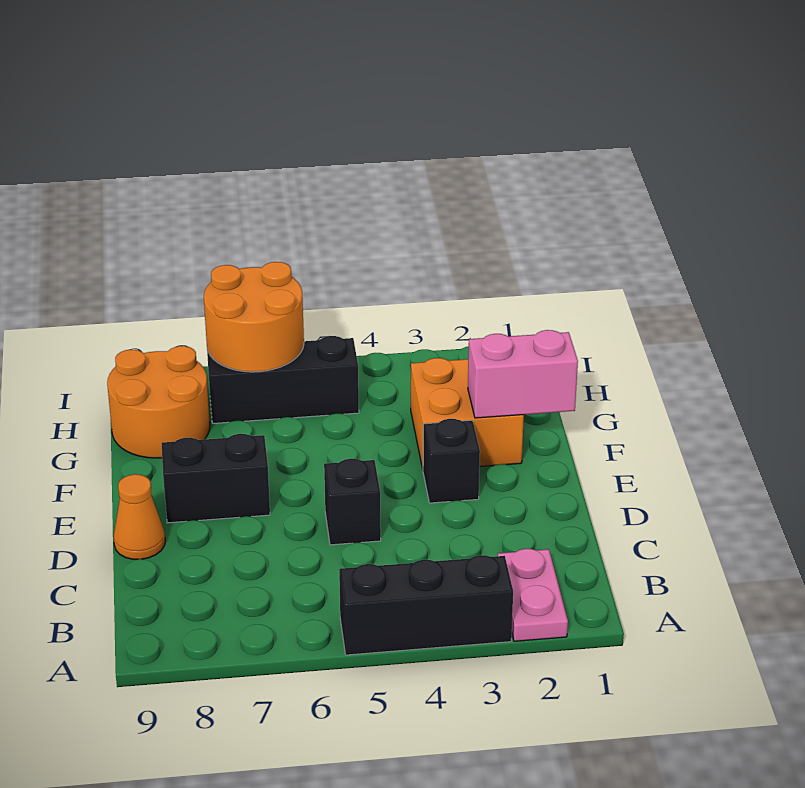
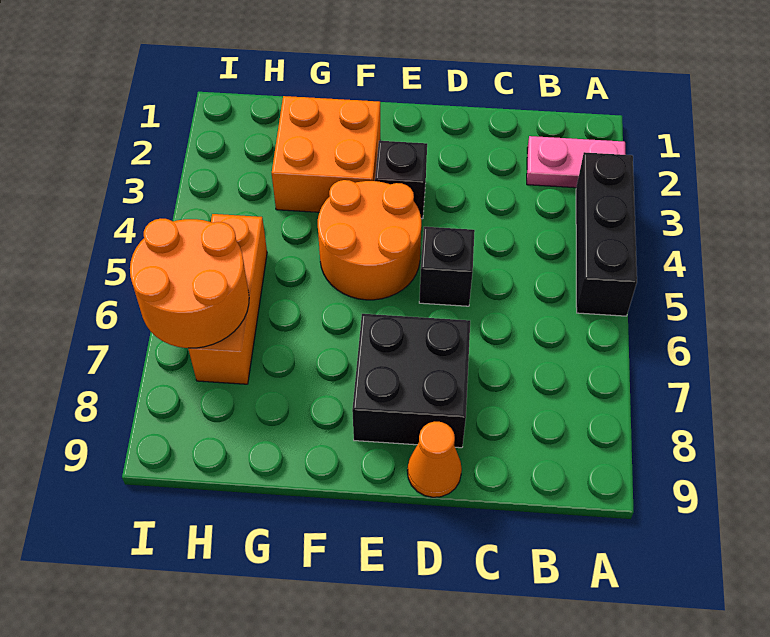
black brick E7:E8 level 1 -> black brick D7:E8 level 1
pink brick F1:F2 level 2 -> none
orange round brick G8:H9 level 1 -> orange round brick E4:F5 level 1
black brick H5:H7 level 1 -> orange brick H5:H7 level 1

